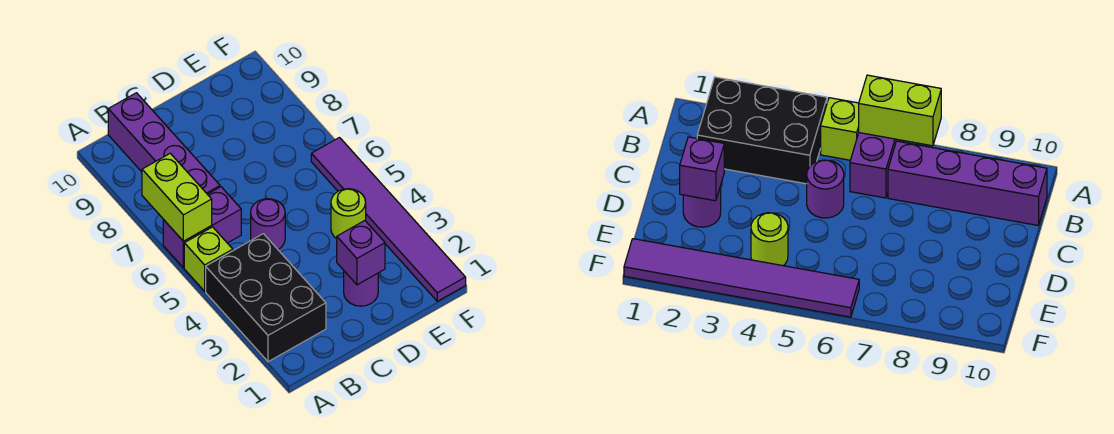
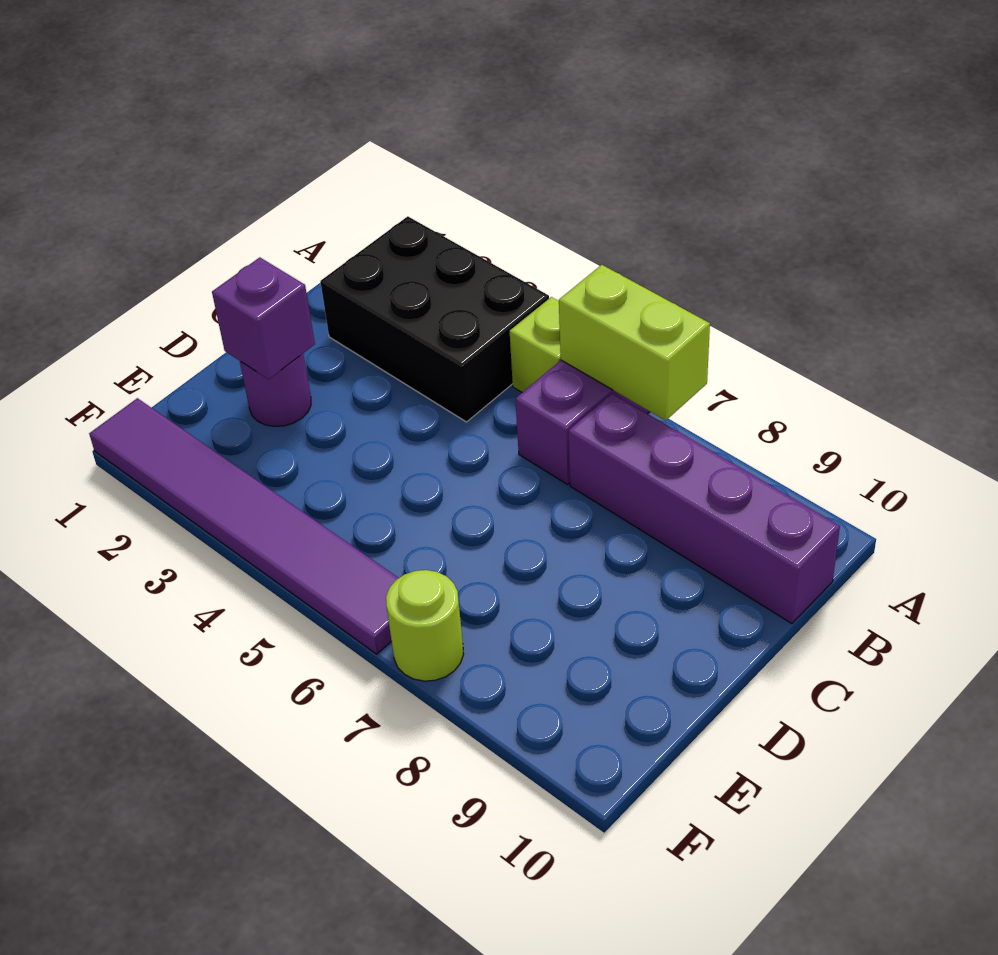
purple round brick C5 level 1 -> none
lime round brick E4 level 1 -> lime round brick F7 level 1

